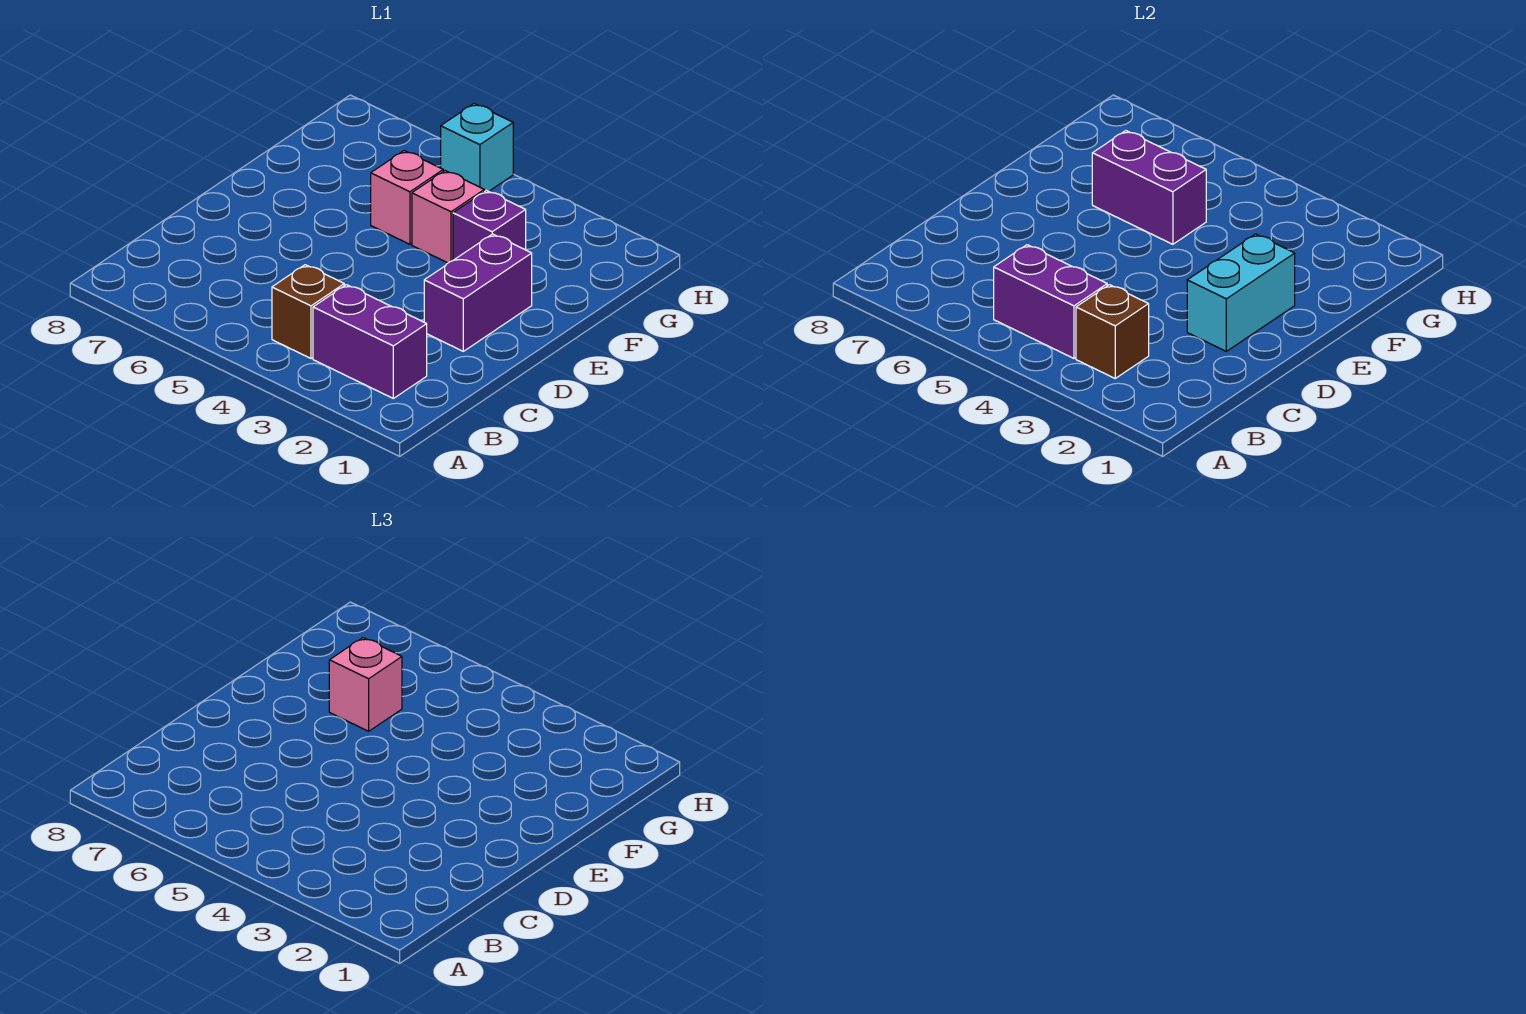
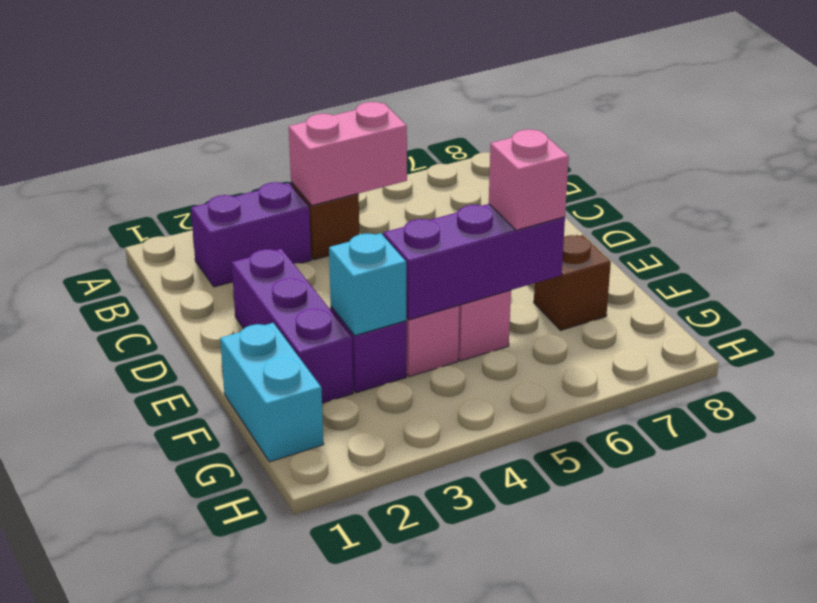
brown brick B3 level 2 -> brown brick F7 level 1
purple brick B4:B5 level 2 -> pink brick B4:B5 level 2
purple brick D2:E2 level 1 -> purple brick D2:F2 level 1
cyan brick D2:E2 level 2 -> cyan brick F1:G1 level 1
purple brick F5:F6 level 2 -> purple brick F4:F6 level 2
cyan brick H5 level 1 -> cyan brick F3 level 2

